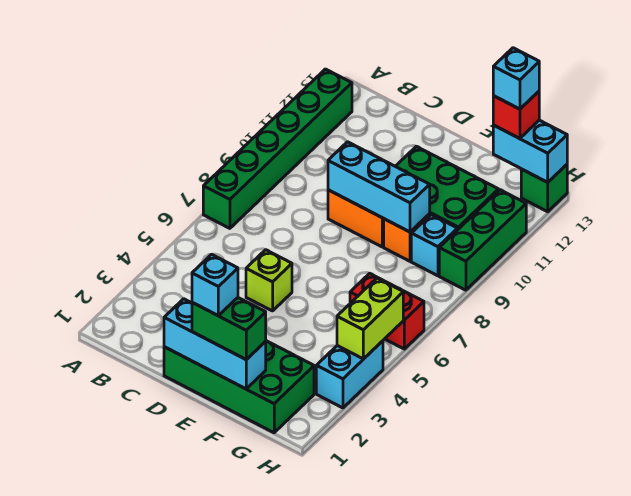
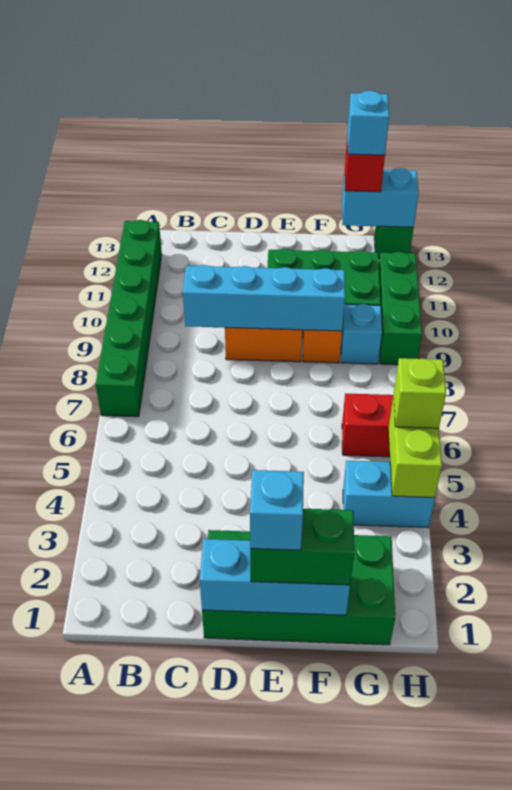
lime brick D5 level 1 -> lime brick H5 level 3
cyan brick D9:F9 level 2 -> cyan brick C9:F9 level 2
cyan brick H3:H4 level 1 -> cyan brick G4:H4 level 1

